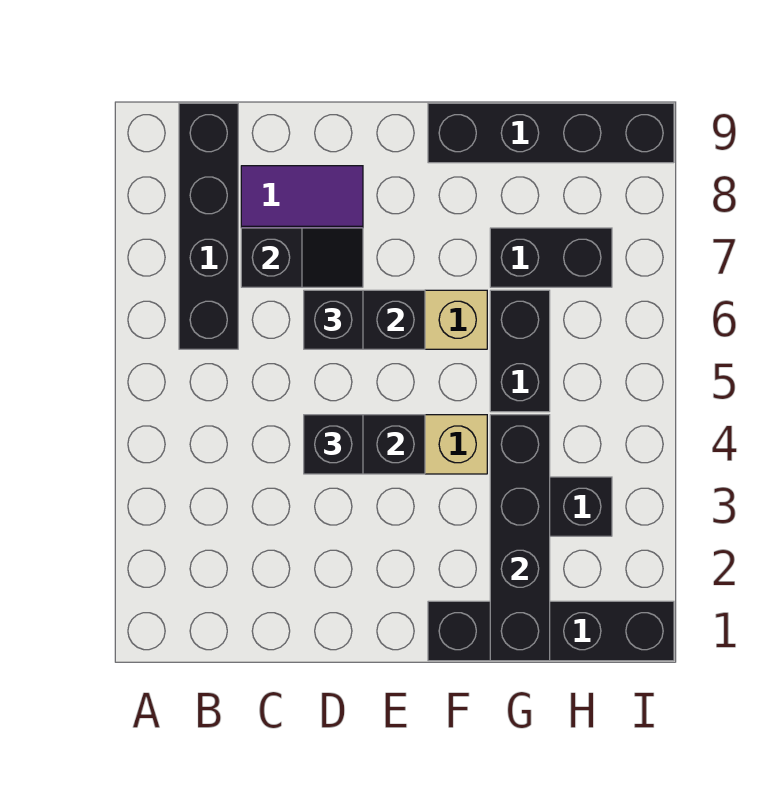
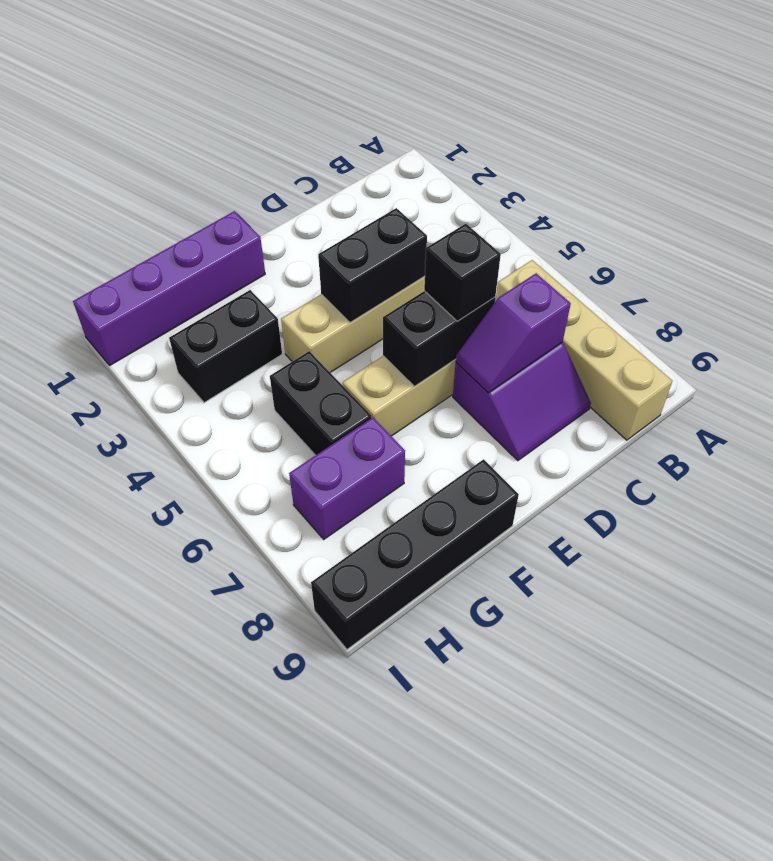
black brick B6:B9 level 1 -> tan brick B6:B9 level 1
black slope C7:D7 level 2 top C -> purple slope C7:D7 level 2 top C
black brick D4 level 3 -> none
black brick F1:I1 level 1 -> purple brick F1:I1 level 1
black brick G1:G4 level 2 -> none
black brick G7:H7 level 1 -> purple brick G7:H7 level 1

